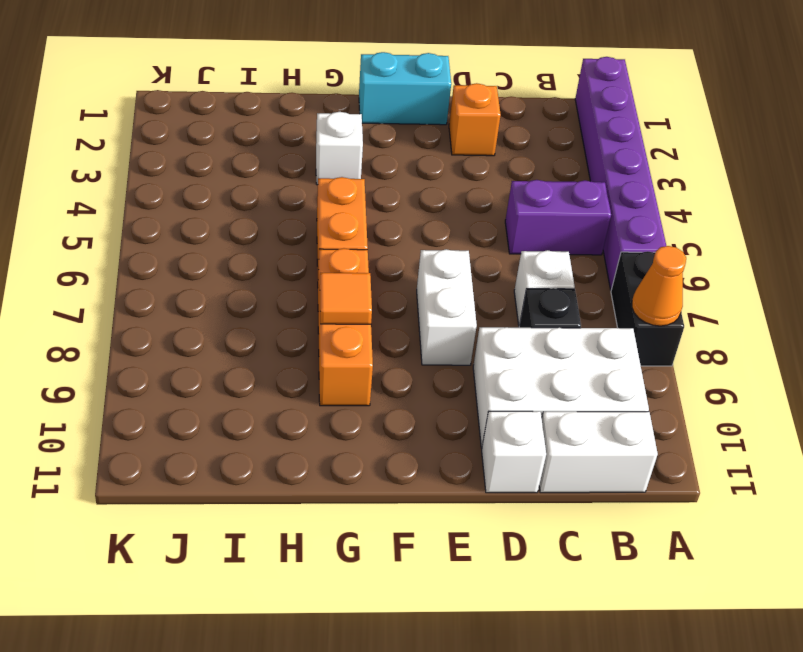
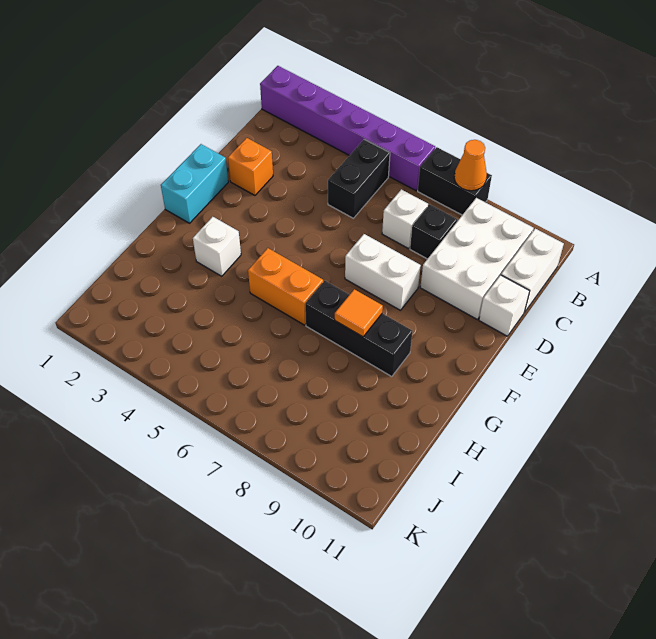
purple brick B5:C5 level 1 -> black brick B5:C5 level 1
orange brick G7:G9 level 1 -> black brick G7:G9 level 1

